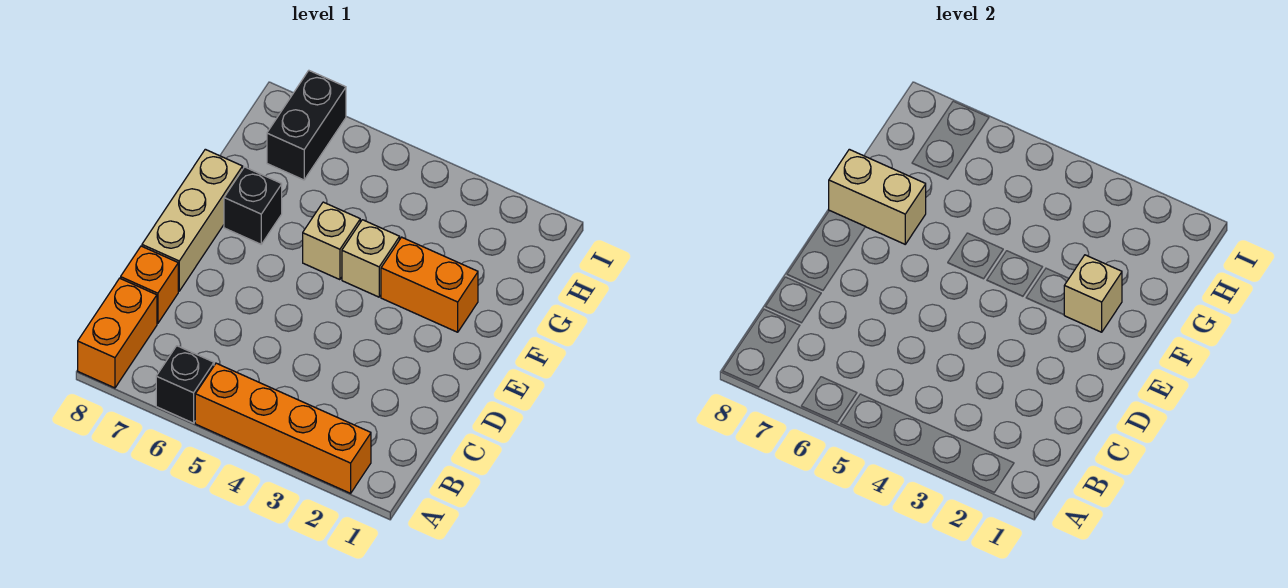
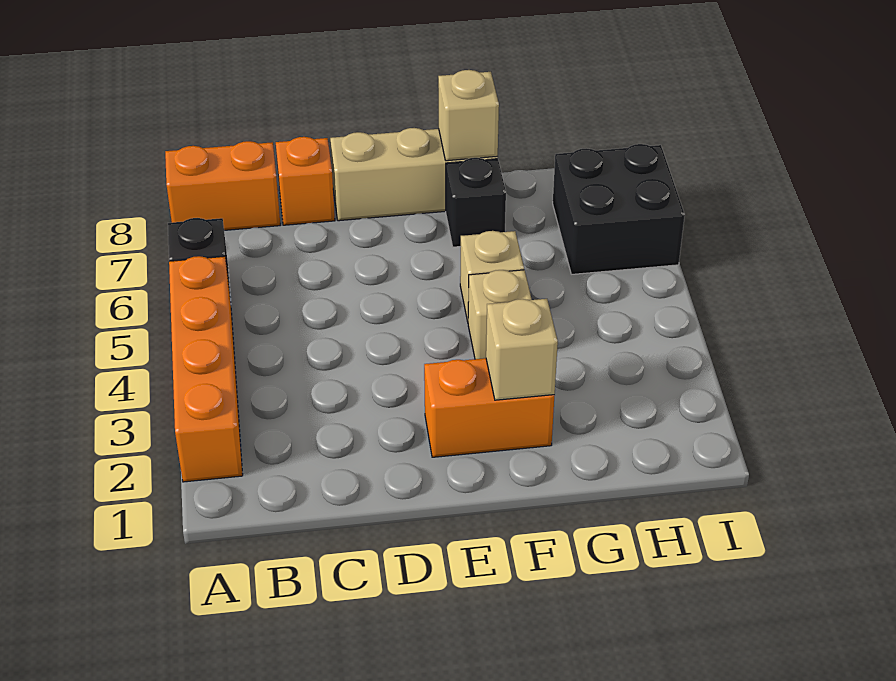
orange brick F2:F3 level 1 -> orange brick E2:F2 level 1
tan brick F7:F8 level 2 -> tan brick F8 level 2
black brick H7:I7 level 1 -> black brick H6:I7 level 1

